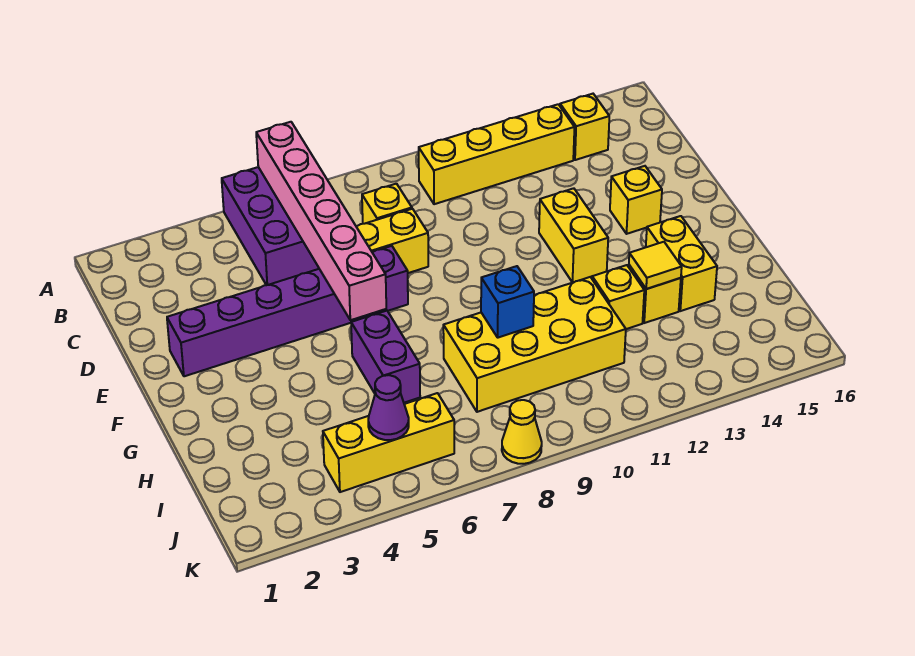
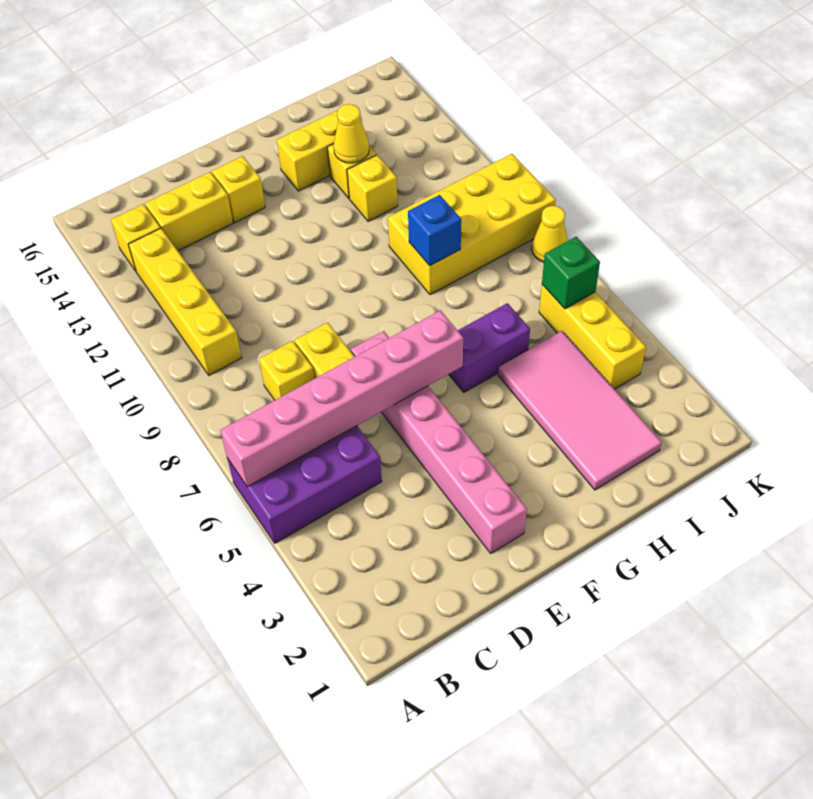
purple brick E2:E7 level 1 -> pink brick E2:E7 level 1
yellow brick E12:F12 level 1 -> yellow brick C14:D14 level 1
none -> pink tile H2:I5 level 1
yellow brick H8:I11 level 1 -> yellow brick H9:K10 level 1
yellow tile H13 level 2 -> yellow cone H13 level 2
purple cone J5 level 2 -> none
none -> green brick J6 level 2

